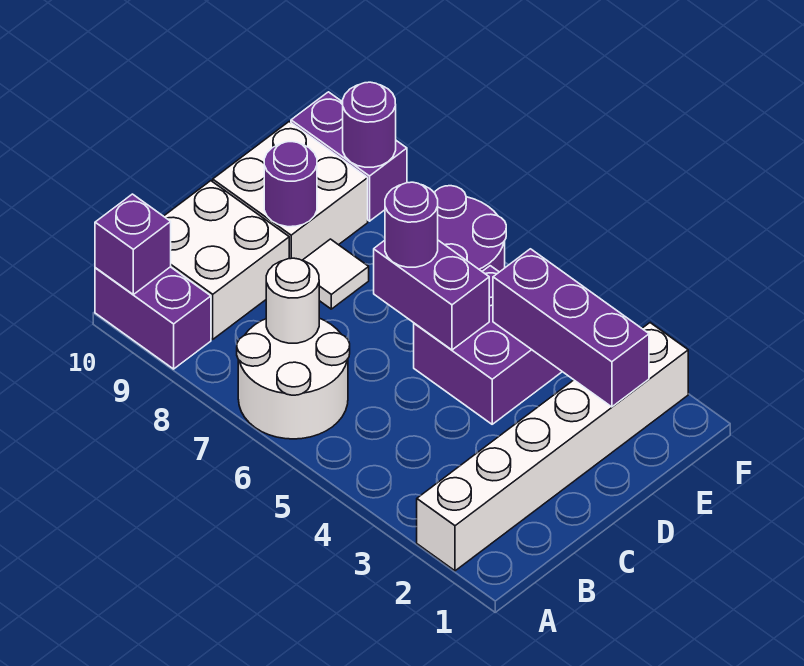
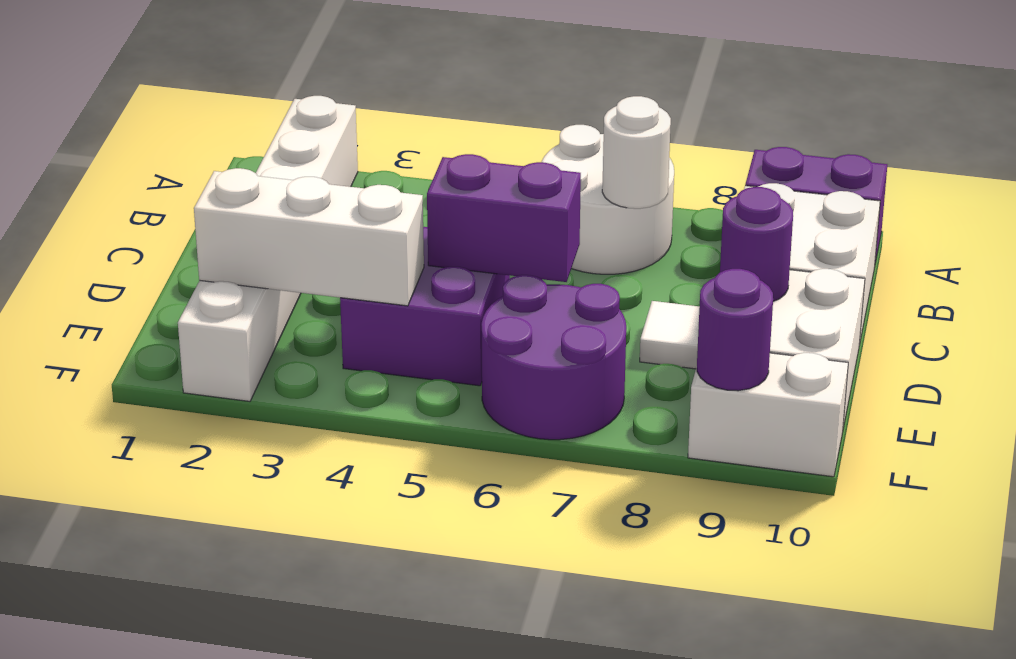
purple brick A10 level 2 -> none
purple round brick D6 level 3 -> none
purple brick E2:E4 level 2 -> white brick E2:E4 level 2
purple brick F9:F10 level 1 -> white brick F9:F10 level 1

